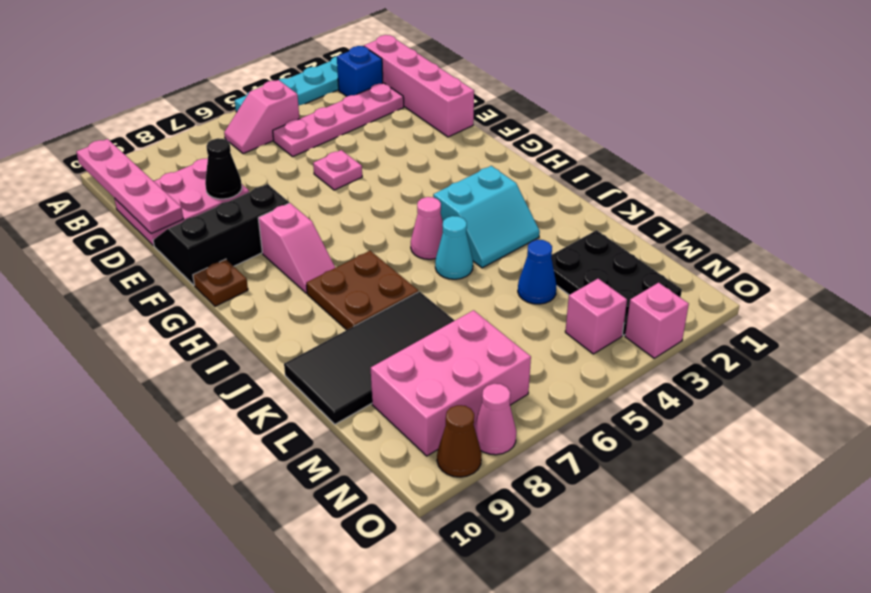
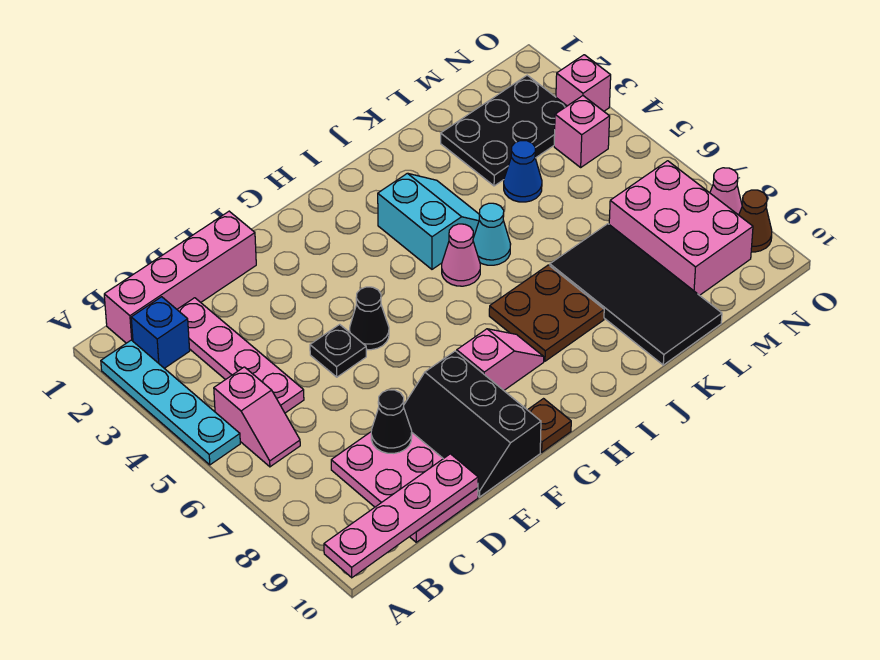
pink plate E5 level 1 -> black plate E5 level 1
none -> black cone F5 level 1

